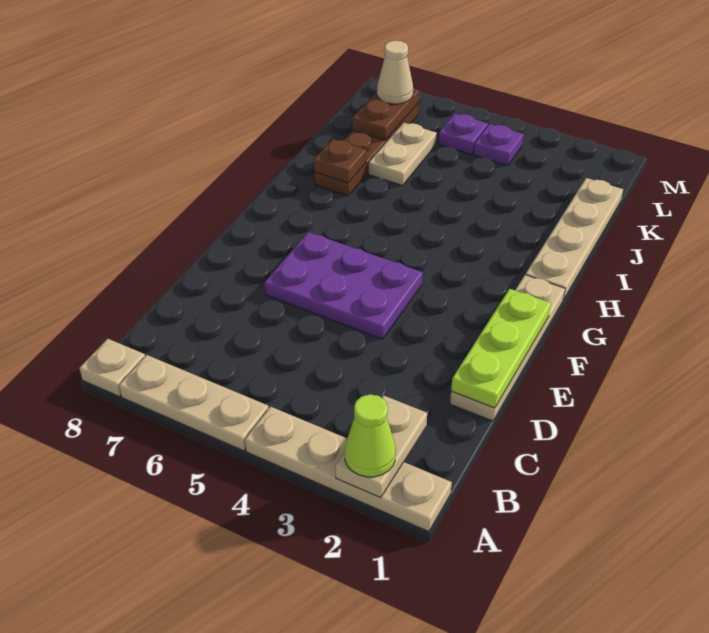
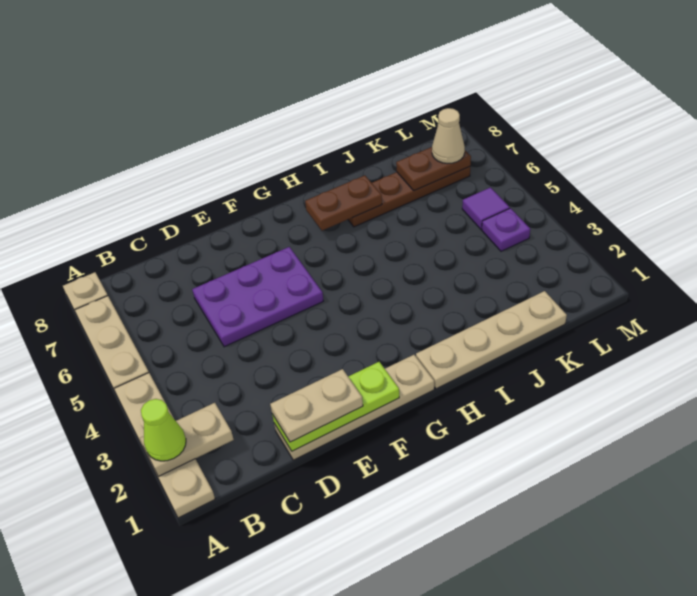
purple plate E4:F6 level 1 -> purple plate D5:F6 level 1
brown plate I7 level 2 -> brown plate H7:I7 level 2
tan plate J6:K6 level 1 -> tan plate D1:E1 level 3
purple plate L5 level 1 -> purple tile L5 level 1

